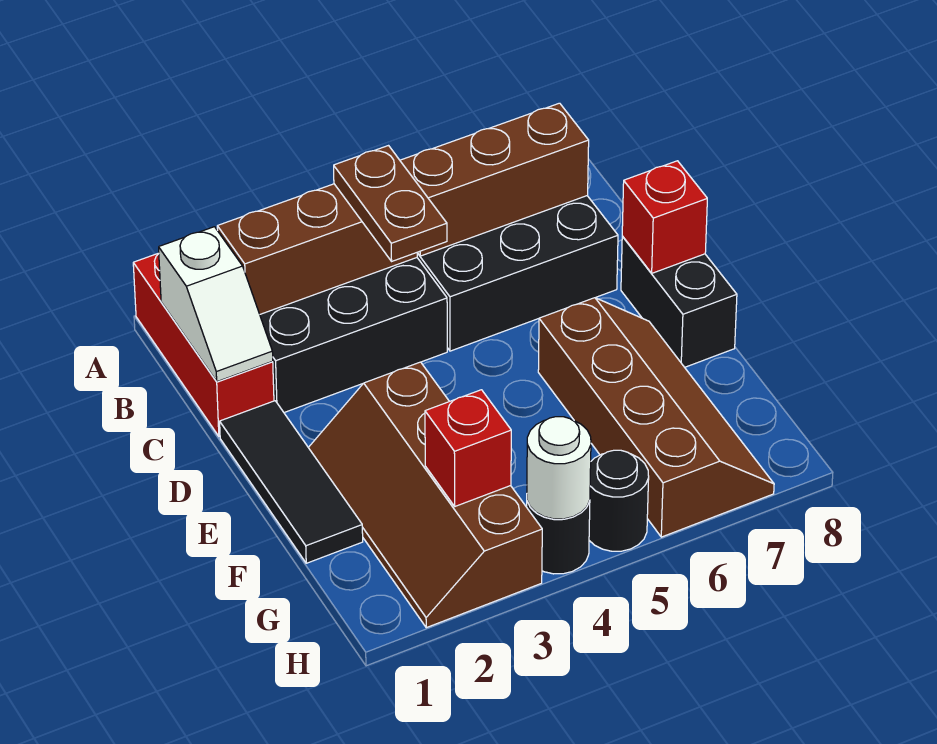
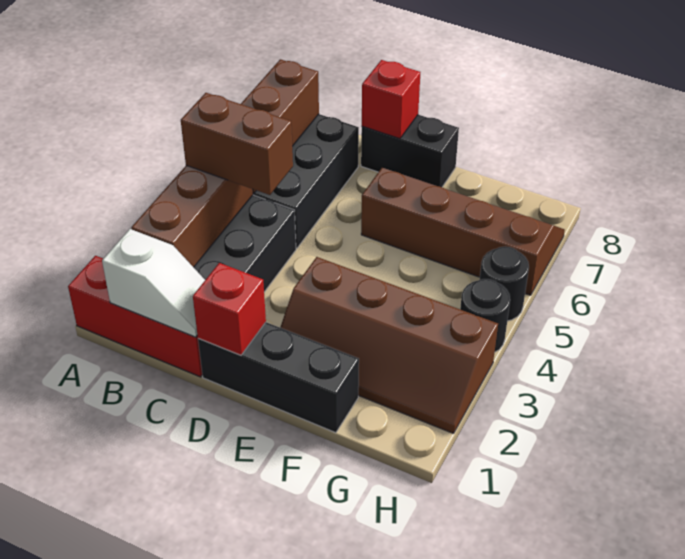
brown plate B4:C4 level 3 -> brown brick B4:C4 level 3
black tile D1:F1 level 1 -> black brick D1:F1 level 1
red brick G3 level 2 -> red brick D1 level 2
white round brick H4 level 2 -> none

